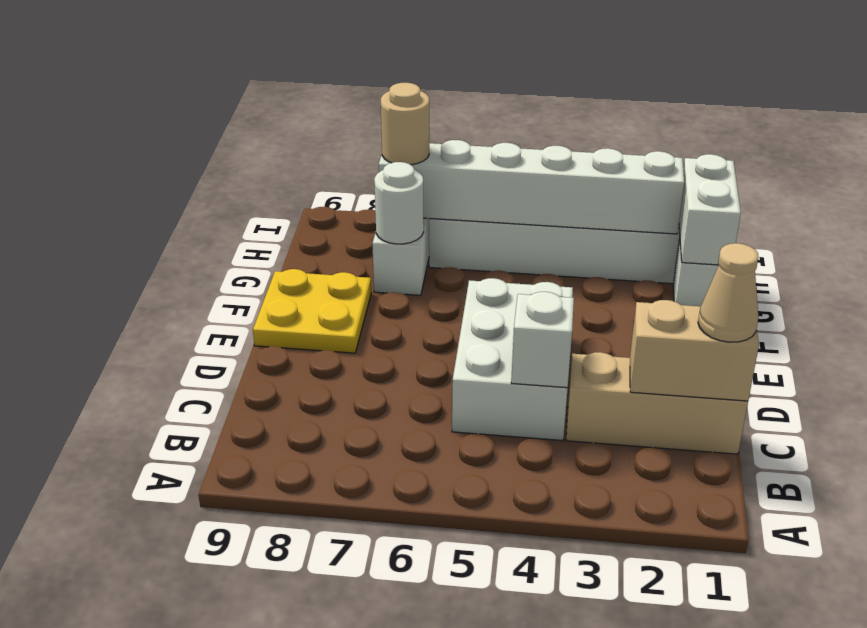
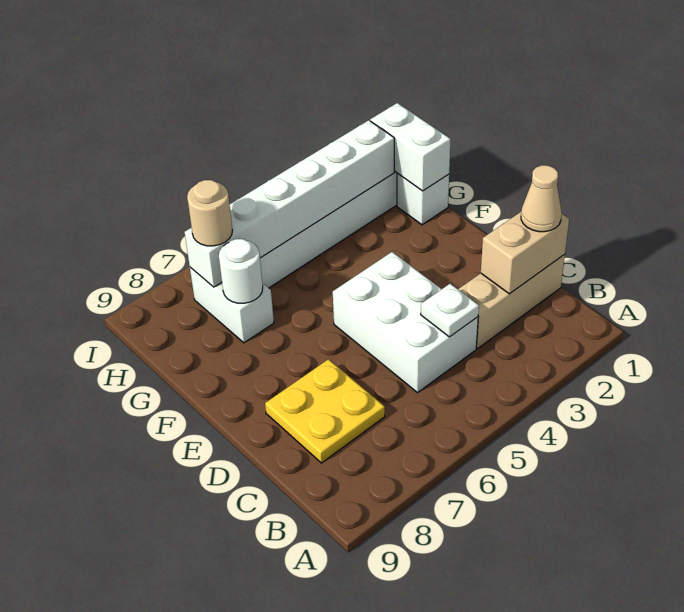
white brick C4 level 2 -> white plate C4 level 2
yellow plate E8:F9 level 1 -> yellow plate C7:D8 level 1

